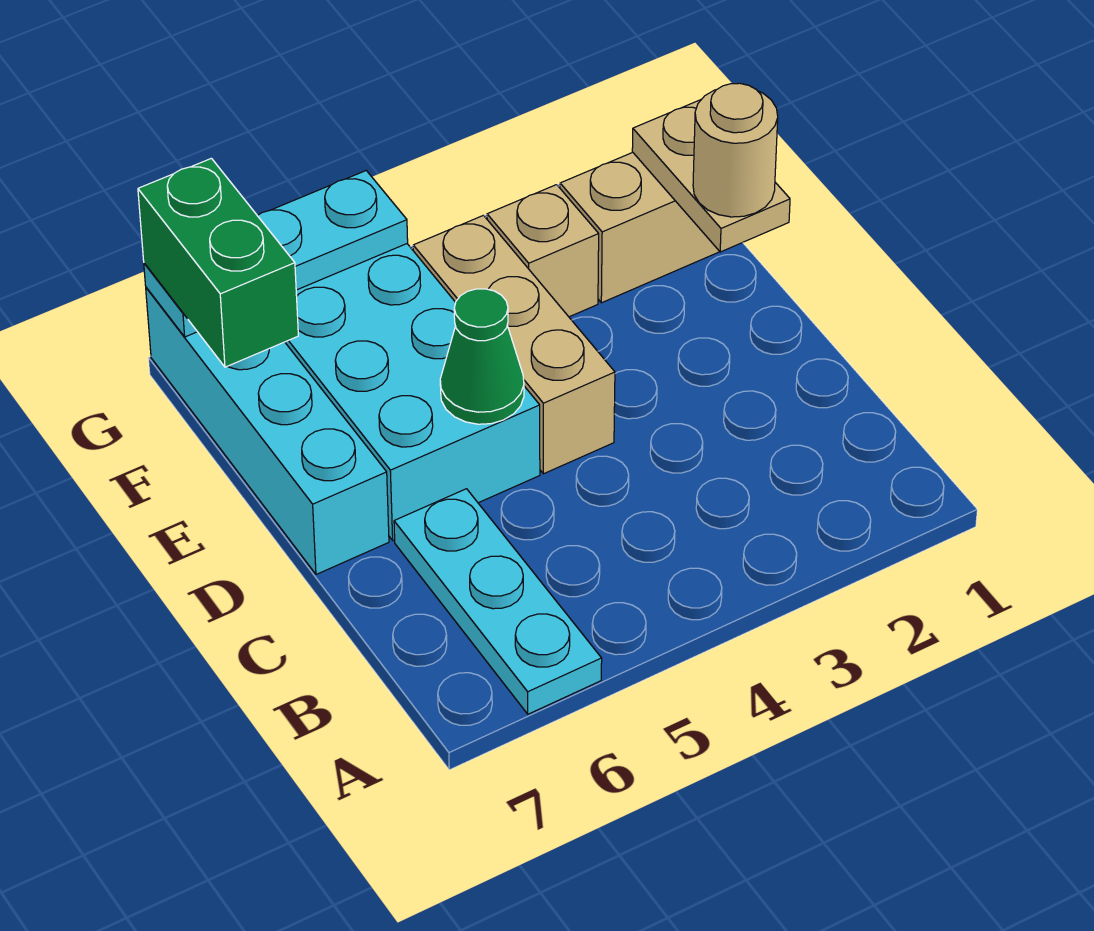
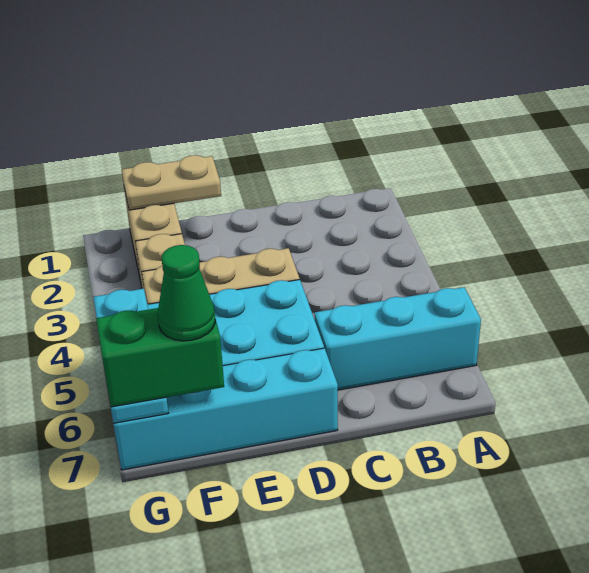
cyan plate A6:C6 level 1 -> cyan brick A6:C6 level 1
green cone D5 level 2 -> green cone F7 level 4
tan round brick E1 level 3 -> none

